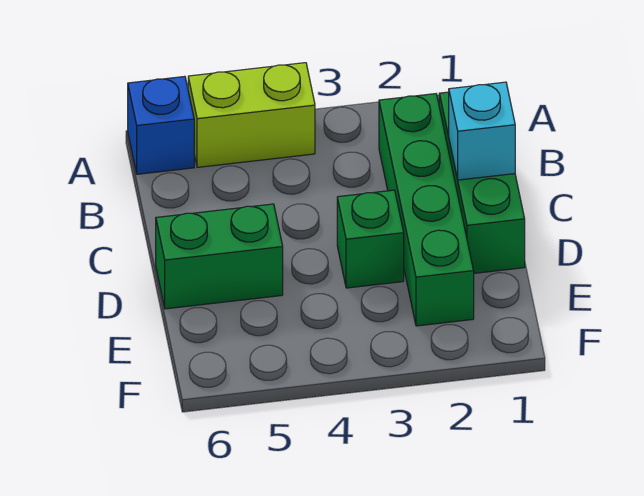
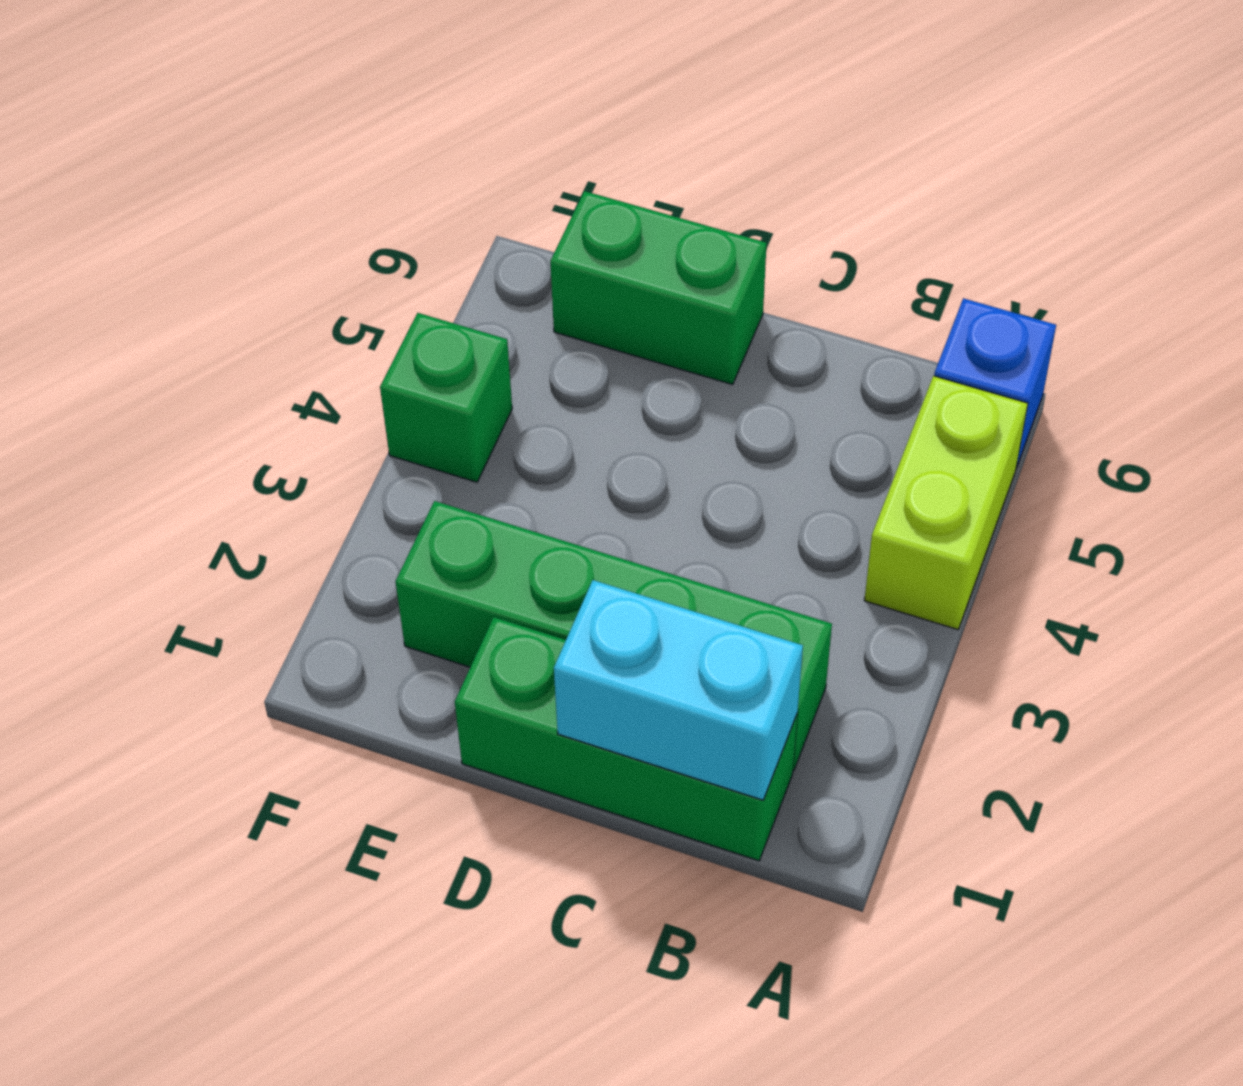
cyan brick C1 level 2 -> cyan brick B1:C1 level 2
green brick D3 level 1 -> green brick F4 level 1
green brick D5:D6 level 1 -> green brick D6:E6 level 1

